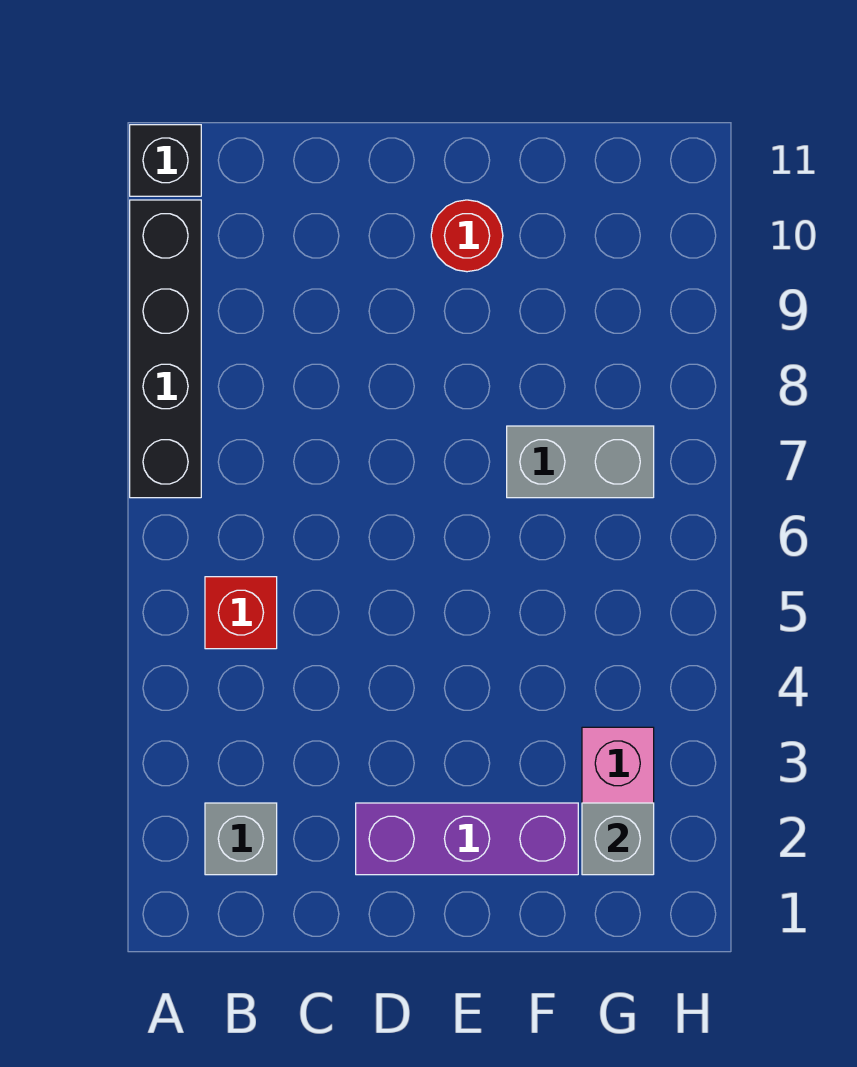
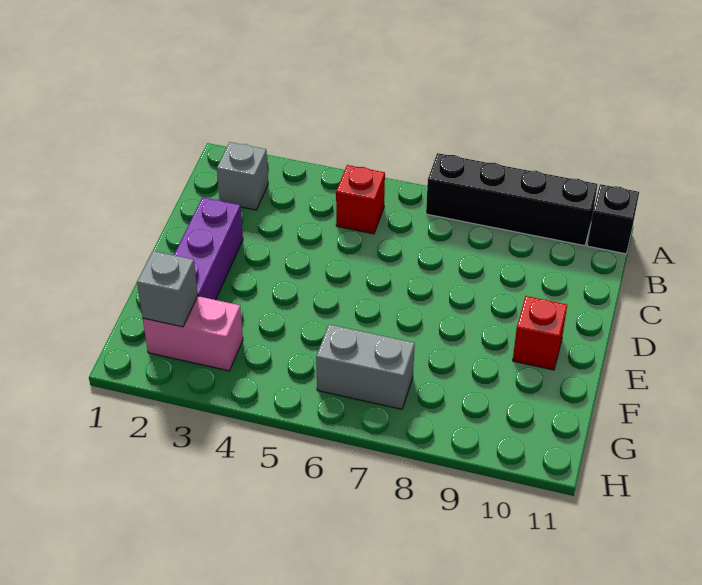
red round brick E10 level 1 -> red brick E10 level 1
grey brick F7:G7 level 1 -> grey brick G6:G7 level 1

